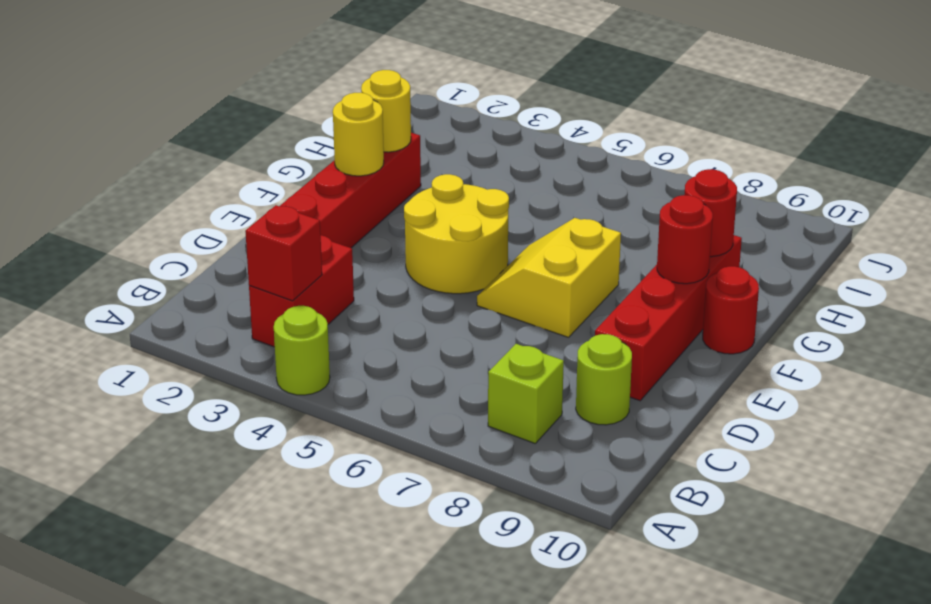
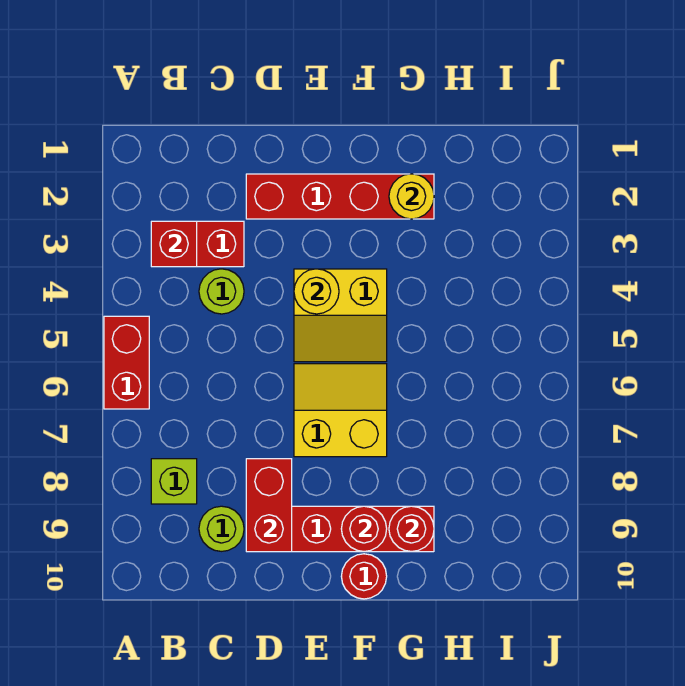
lime round brick A4 level 1 -> lime round brick C4 level 1
none -> red brick A5:A6 level 1
none -> red brick D8:D9 level 2
yellow round brick E4:F5 level 1 -> yellow slope E4:F5 level 1 top 4
yellow round brick F2 level 2 -> yellow round brick E4 level 2

